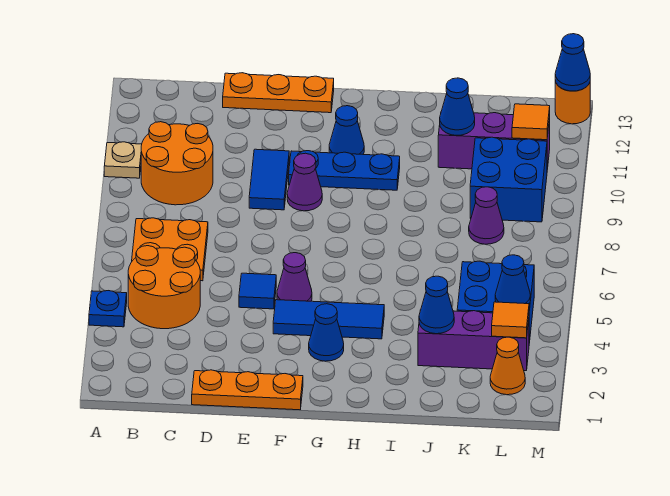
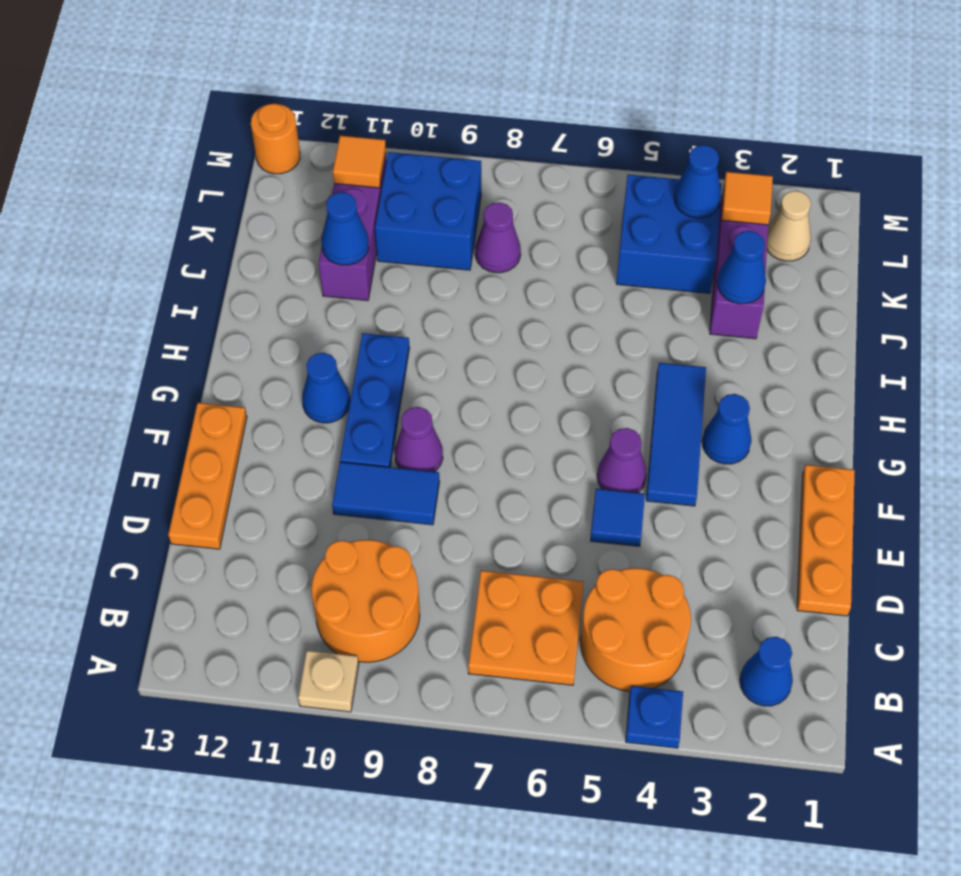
orange cone L2 level 1 -> tan cone L2 level 1
blue cone M13 level 2 -> blue cone B2 level 1

